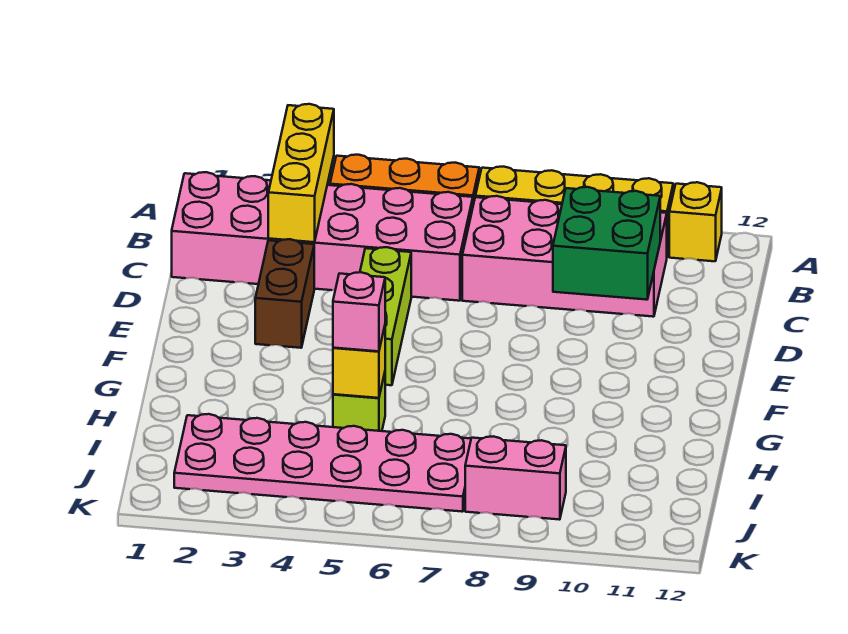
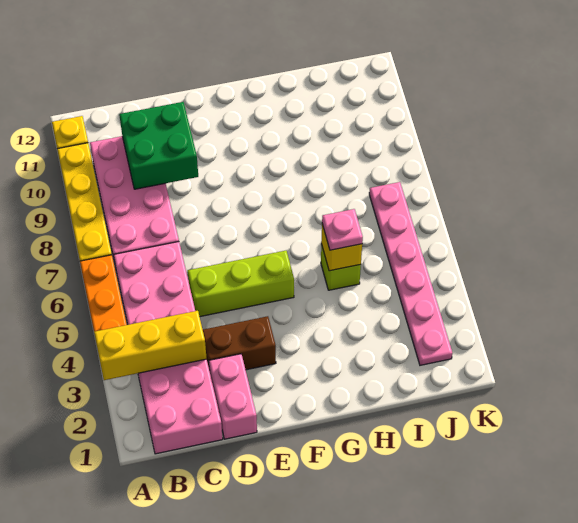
pink brick H5 level 3 -> pink plate H5 level 3
pink plate I2:J7 level 1 -> pink plate J2:J7 level 1
pink brick J8:J9 level 1 -> pink brick D1:D2 level 1

